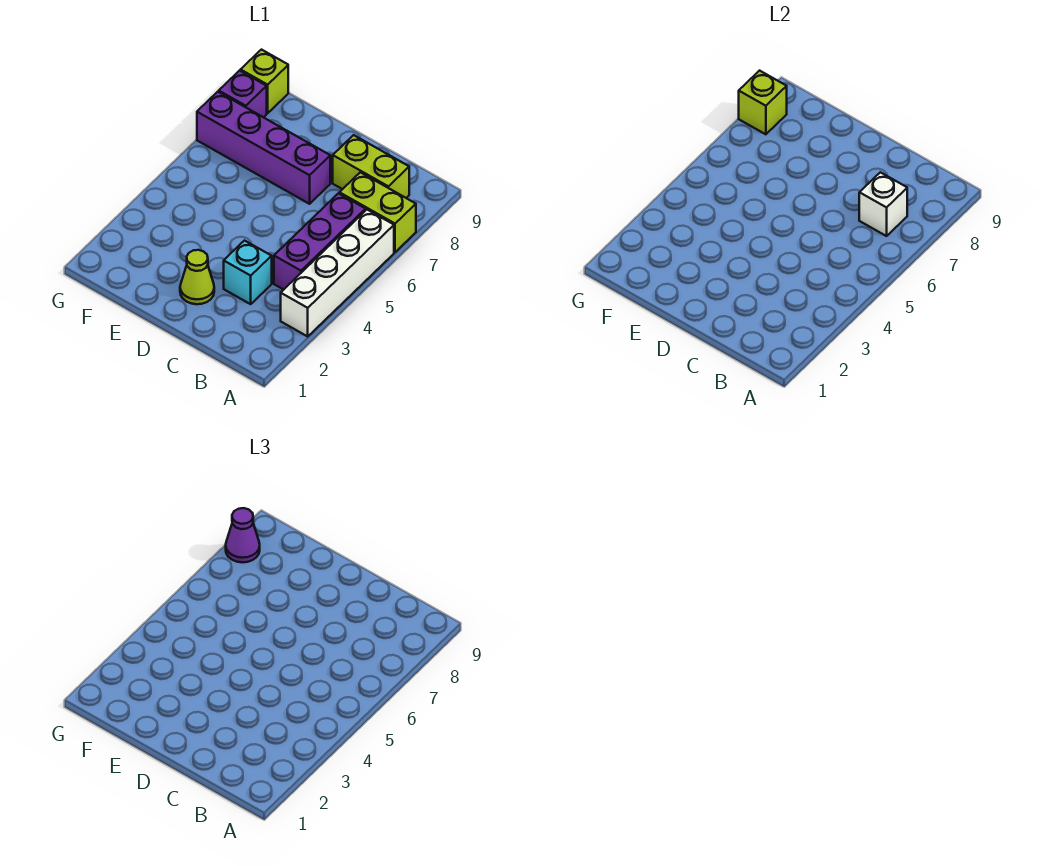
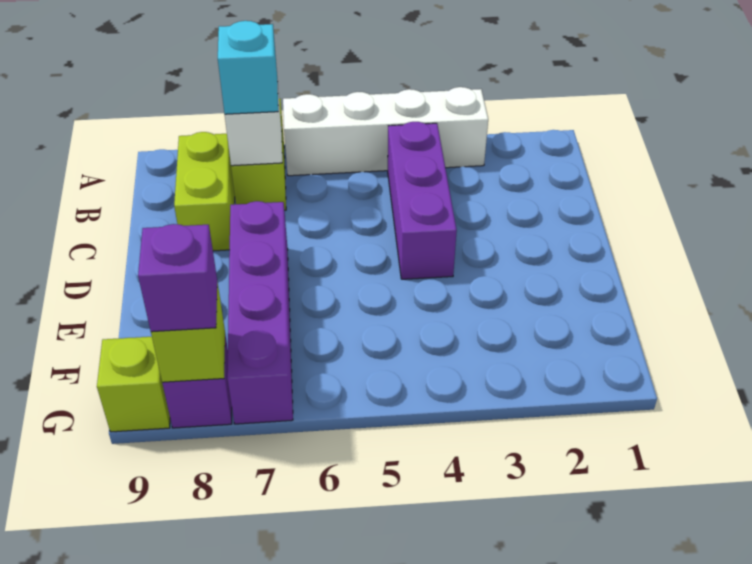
purple brick B4:B6 level 1 -> purple brick B4:D4 level 1
cyan brick C3 level 1 -> cyan brick B7 level 3
lime cone D2 level 1 -> none
purple cone G8 level 3 -> purple brick G8 level 3

